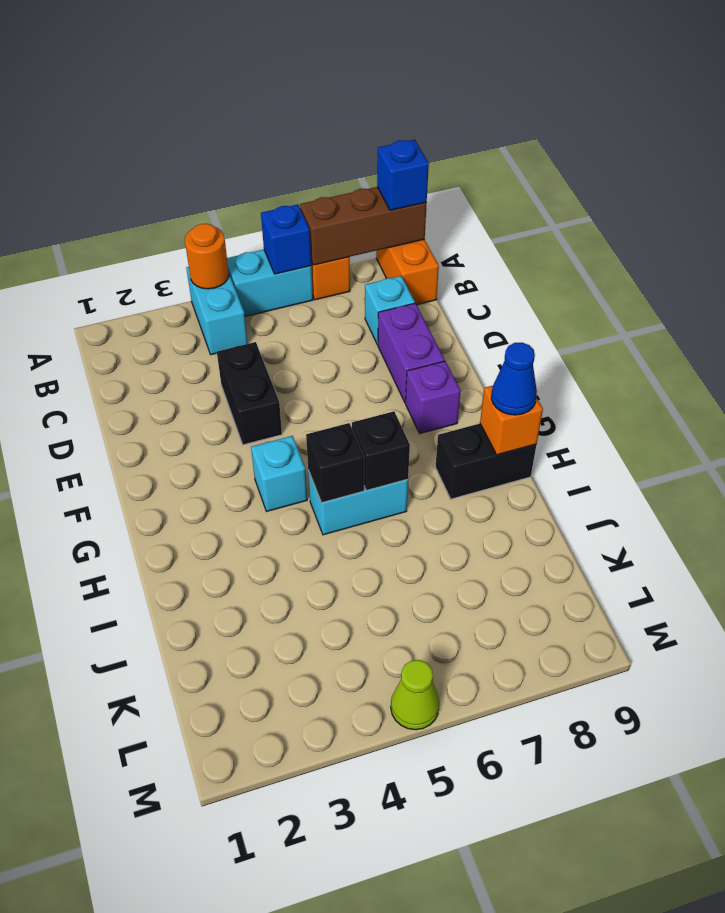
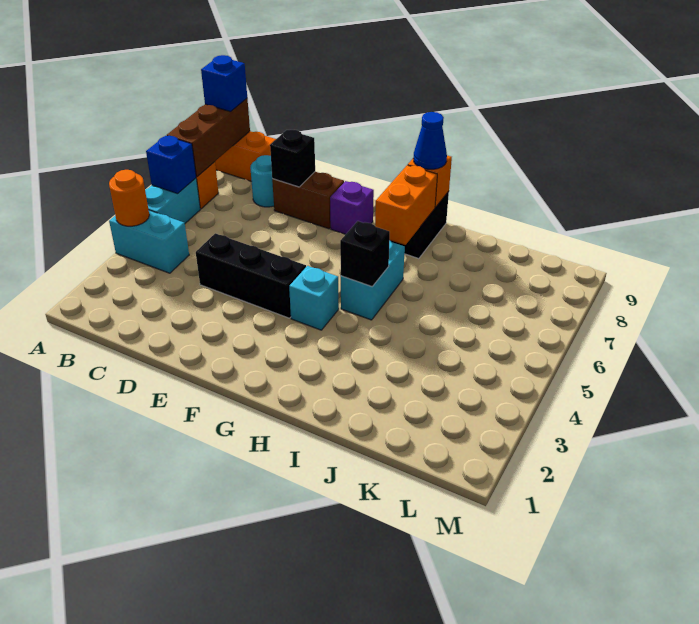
cyan brick C8 level 1 -> cyan round brick C8 level 1
black brick D4:E4 level 1 -> black brick D4:F4 level 1
purple brick D8:E8 level 1 -> brown brick D8:E8 level 1
black brick H6 level 2 -> black brick D8 level 2
none -> orange brick H7:H8 level 2
lime cone M5 level 1 -> none

